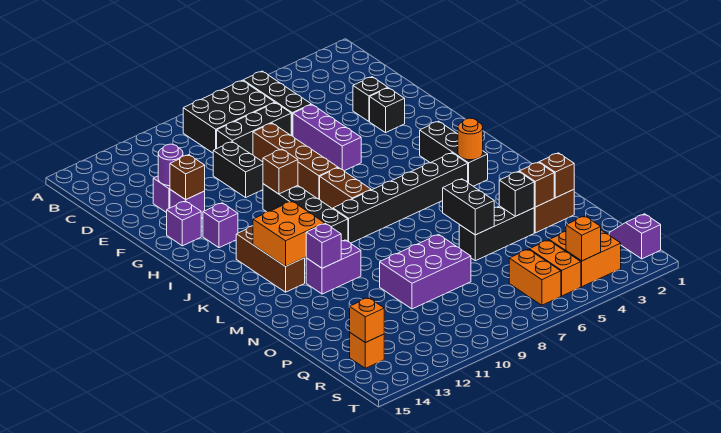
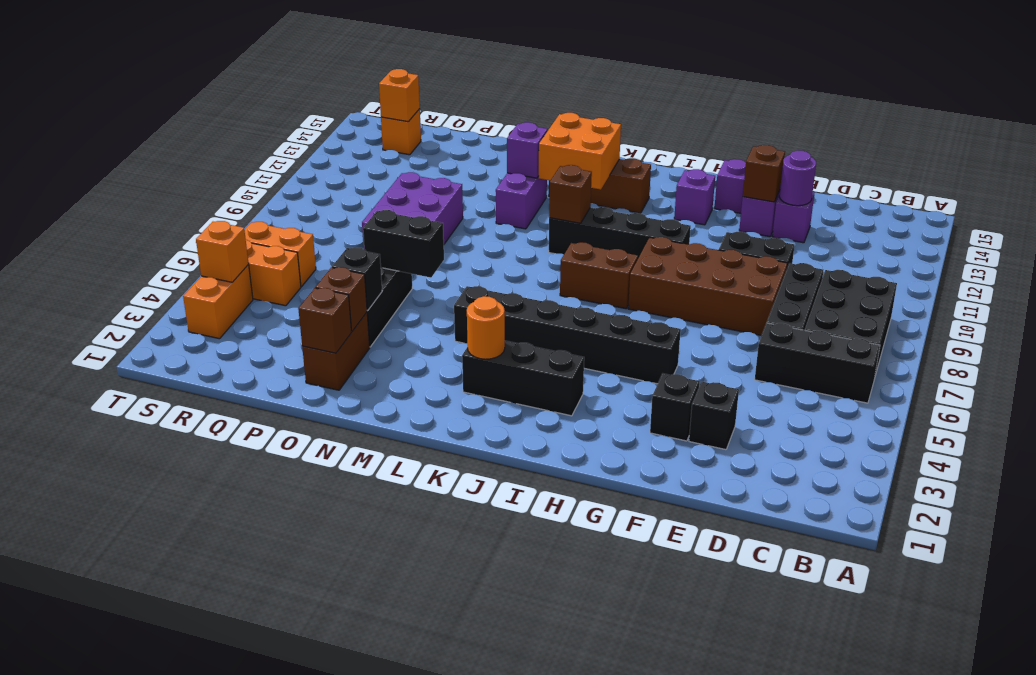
purple brick E6:G6 level 1 -> none
brown brick E8:H8 level 1 -> brown brick E8:H9 level 1
brown brick H10 level 2 -> brown brick K10 level 2
black brick K4:K9 level 1 -> black brick G5:L5 level 1
purple slope R1:S1 level 1 top S -> none
orange brick R3:S4 level 1 -> orange brick S3:S4 level 1

